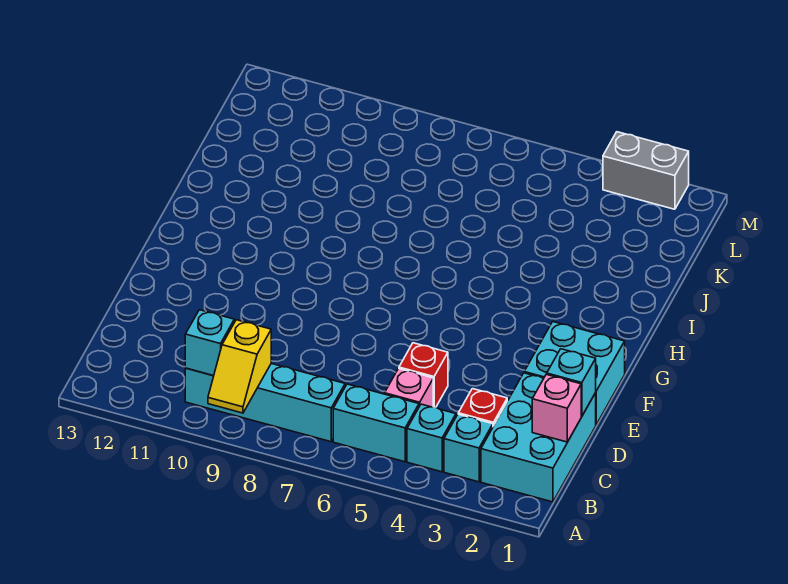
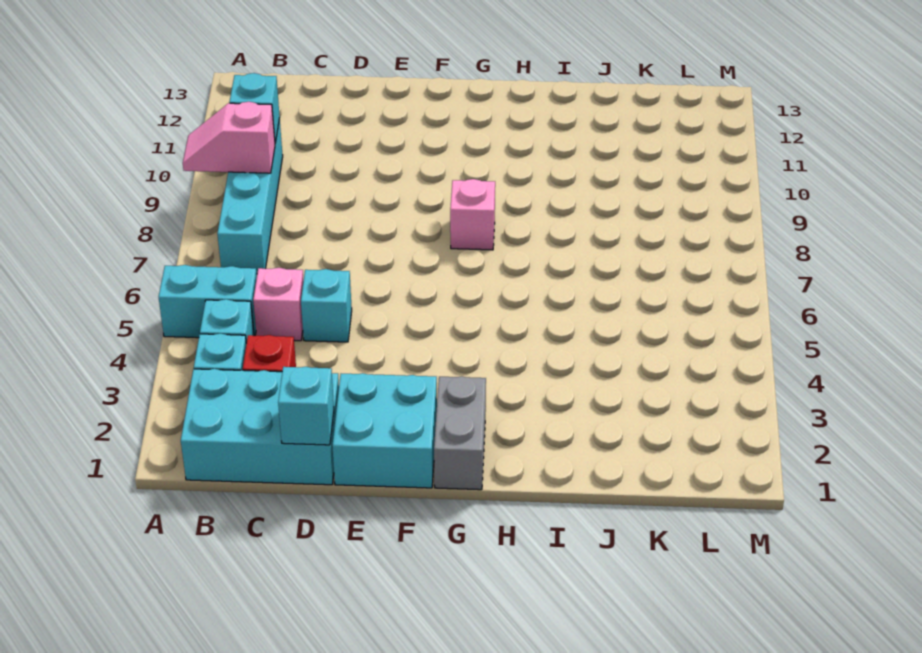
yellow slope A9:B9 level 2 top B -> pink slope A9:B9 level 2 top B
cyan brick B5:B6 level 1 -> cyan brick A5:B5 level 1
pink brick C1 level 2 -> pink brick G8 level 1
red brick D5 level 1 -> cyan brick D5 level 1
grey brick M2:M3 level 1 -> grey brick G1:G2 level 1

